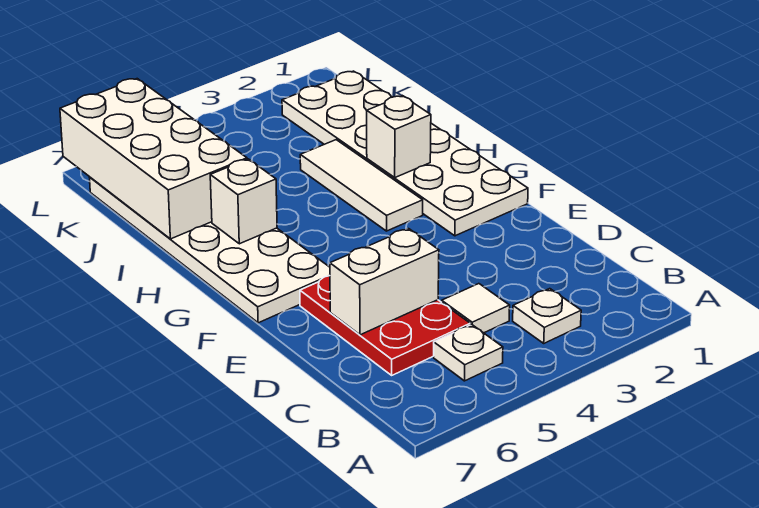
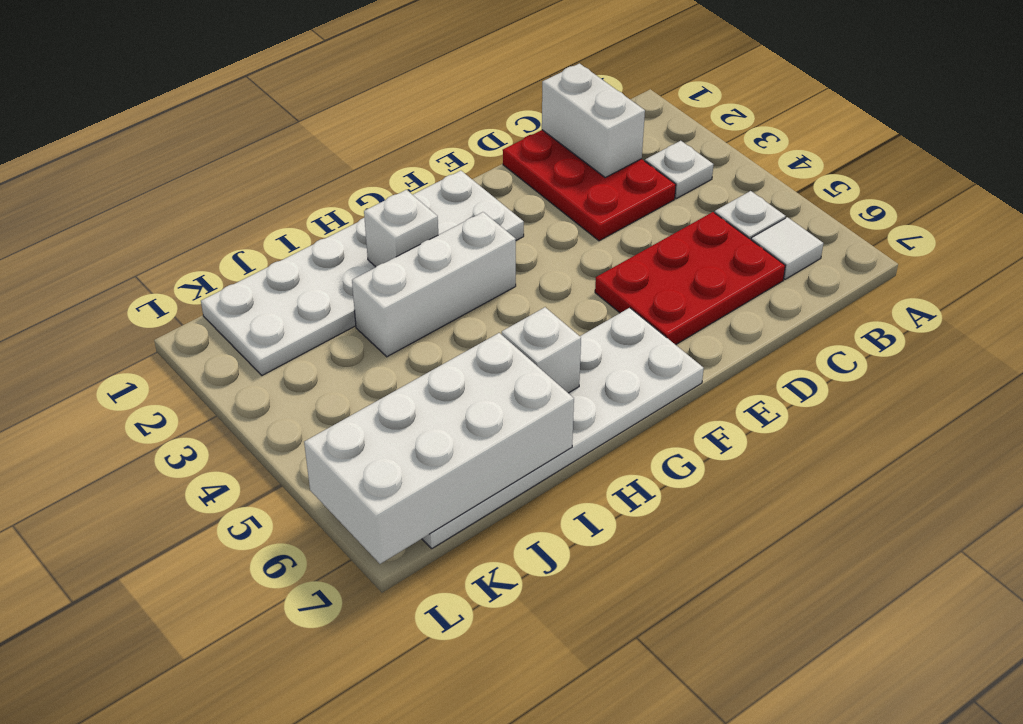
none -> red plate C1:D3 level 1
white tile C4 level 1 -> white tile B6 level 1
white brick D5:D6 level 2 -> white brick C1:C2 level 2
white tile G3:I3 level 1 -> white brick G3:I3 level 1

